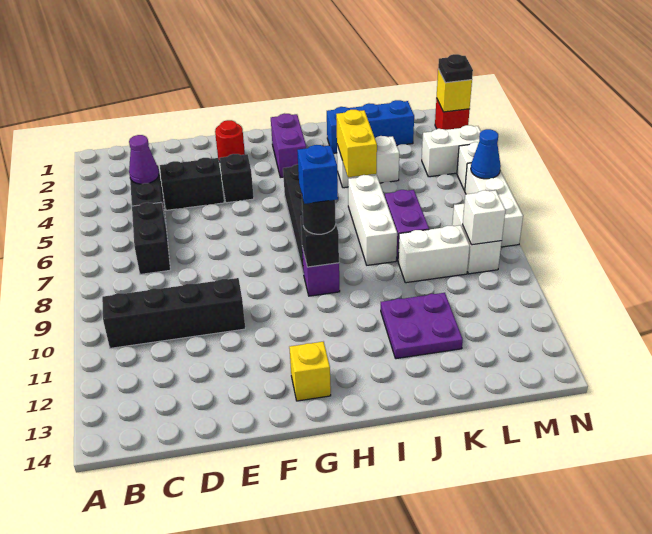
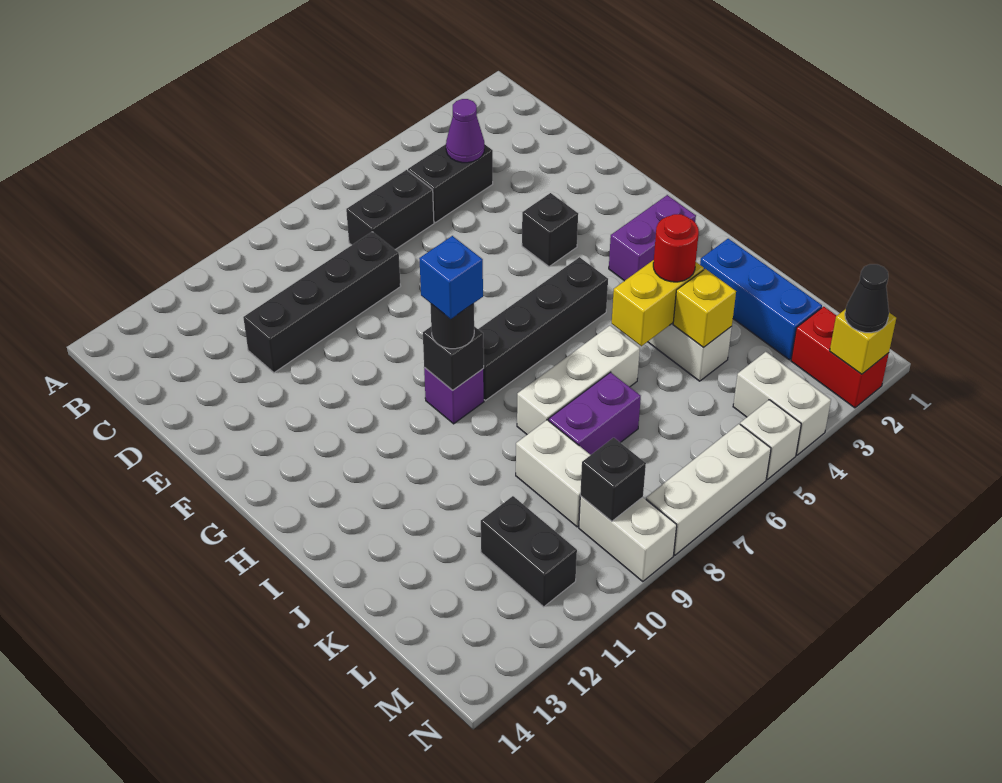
black brick B10:E10 level 1 -> black brick D8:D11 level 1
black brick D4:E4 level 1 -> black brick L11:M11 level 1
red round brick F2 level 1 -> red round brick J4 level 3
yellow brick G13 level 1 -> yellow brick K4 level 2
purple plate J11:K12 level 1 -> none
white brick M8:M9 level 1 -> white brick M9:N9 level 1
white brick M9 level 2 -> black brick M9 level 2
red brick N2 level 1 -> red brick M2:N2 level 1
black plate N2 level 3 -> black cone N2 level 3
blue cone N6 level 2 -> none

